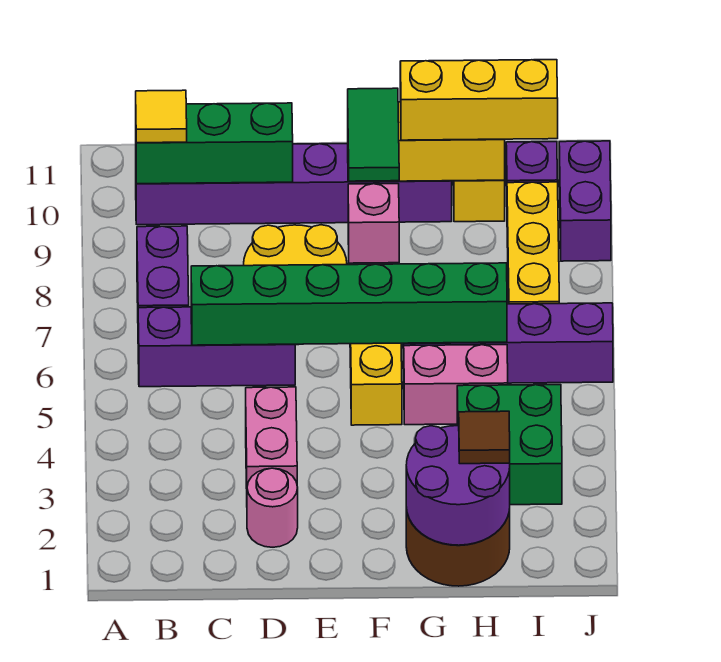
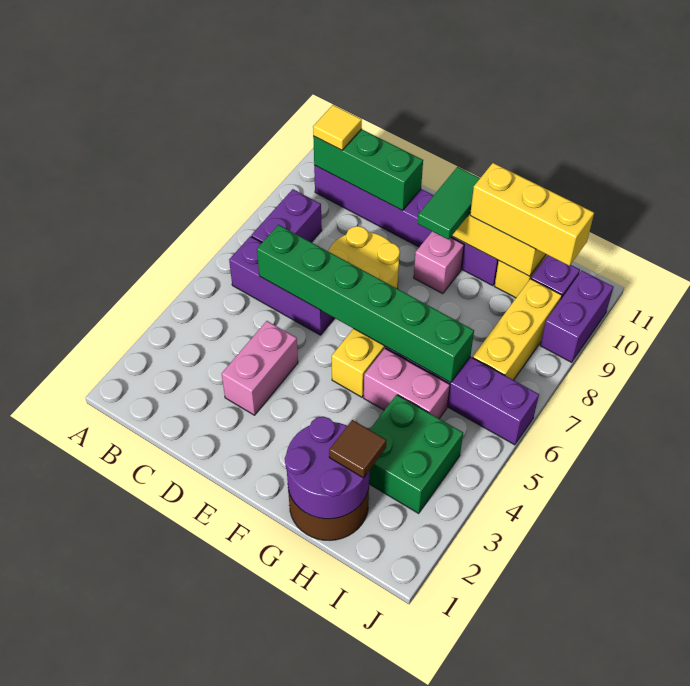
pink round brick D2 level 1 -> none

